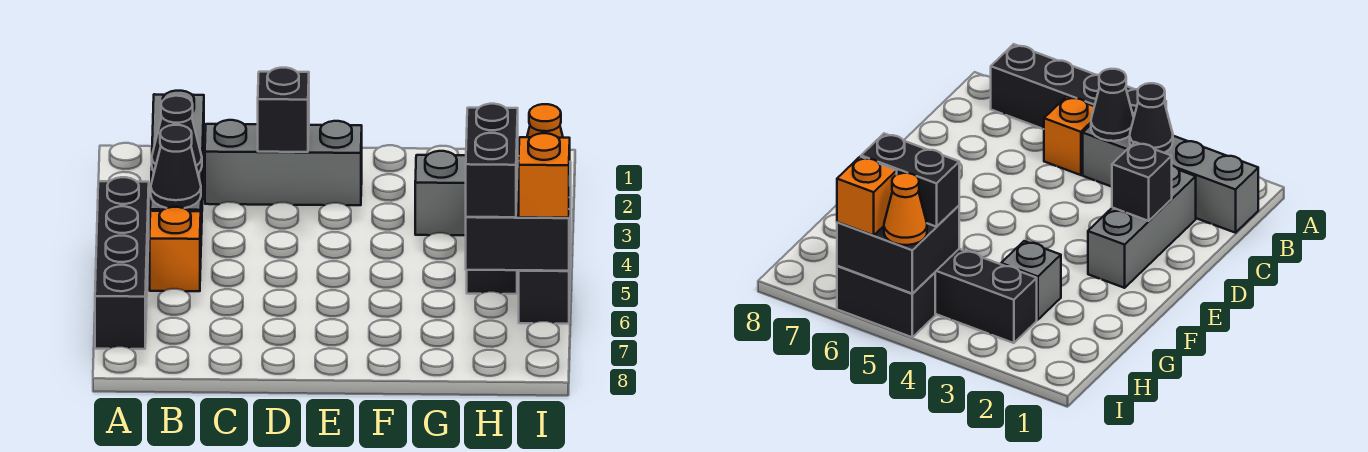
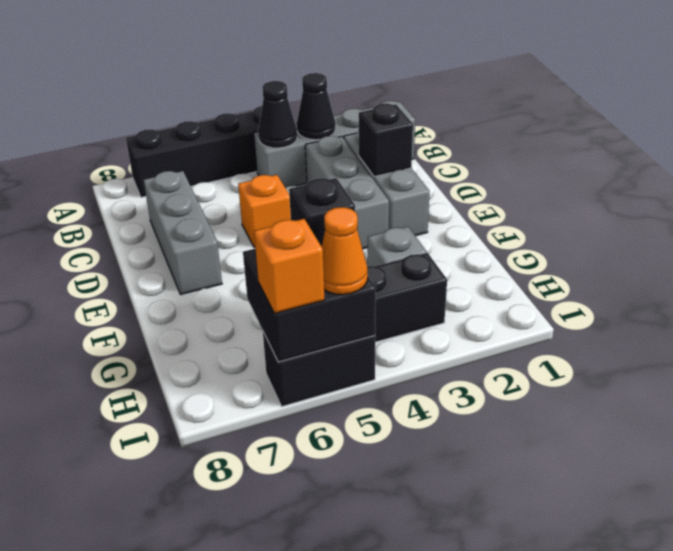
orange brick B5 level 1 -> orange brick D5 level 1
none -> grey brick C3:E3 level 1
none -> grey brick C7:E7 level 1
black brick H5:H6 level 3 -> black brick H5 level 3

